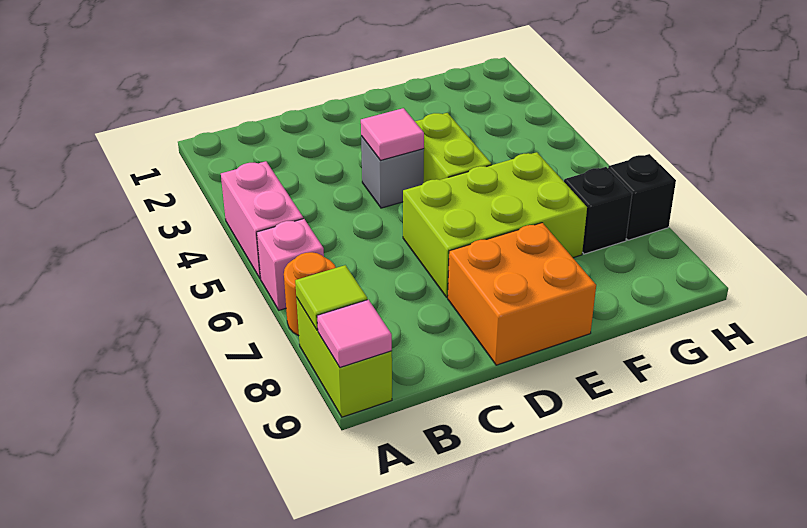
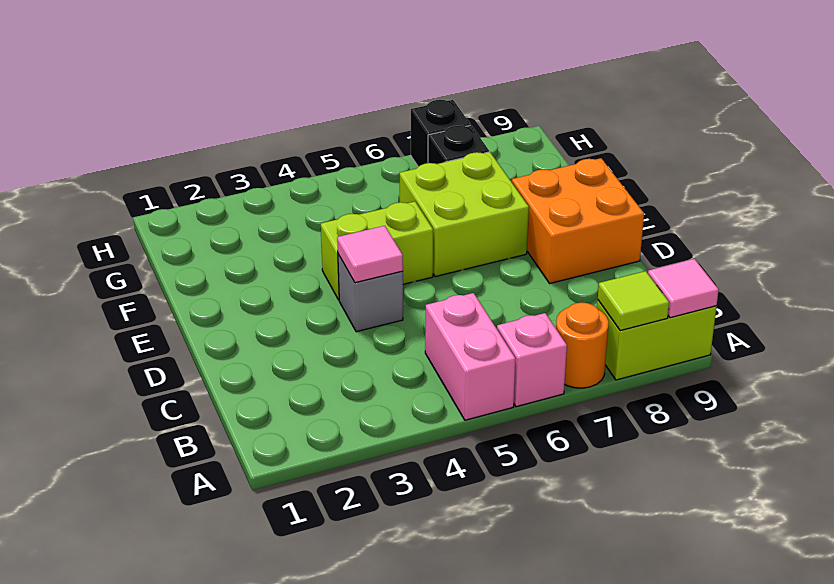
pink brick A4:A5 level 1 -> pink brick A5:B5 level 1
lime brick D6:F7 level 1 -> lime brick E6:F7 level 1

